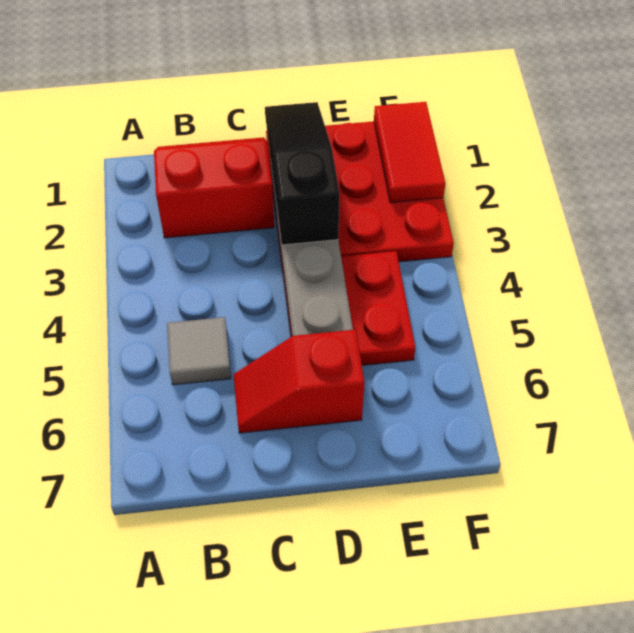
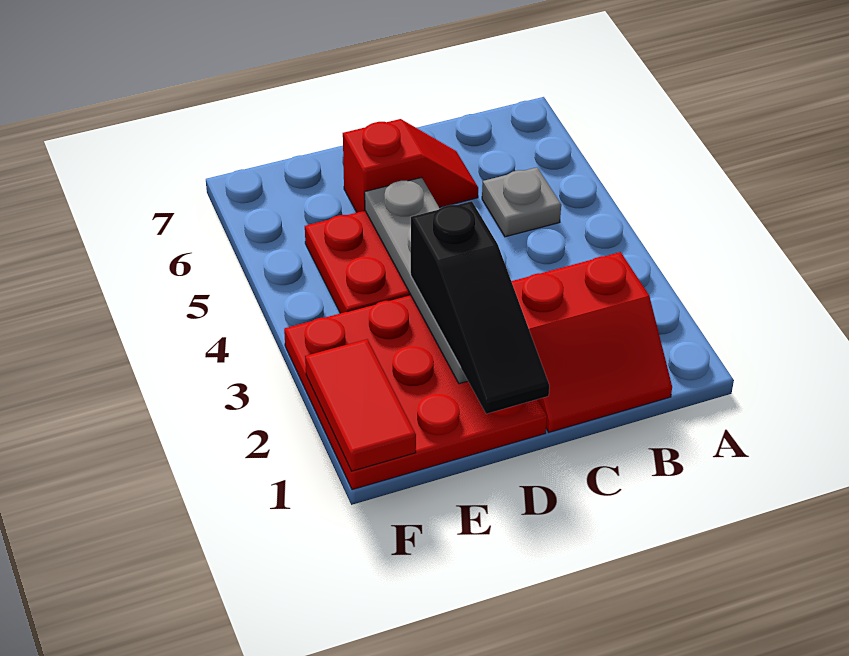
grey tile B5 level 1 -> grey plate B5 level 1

